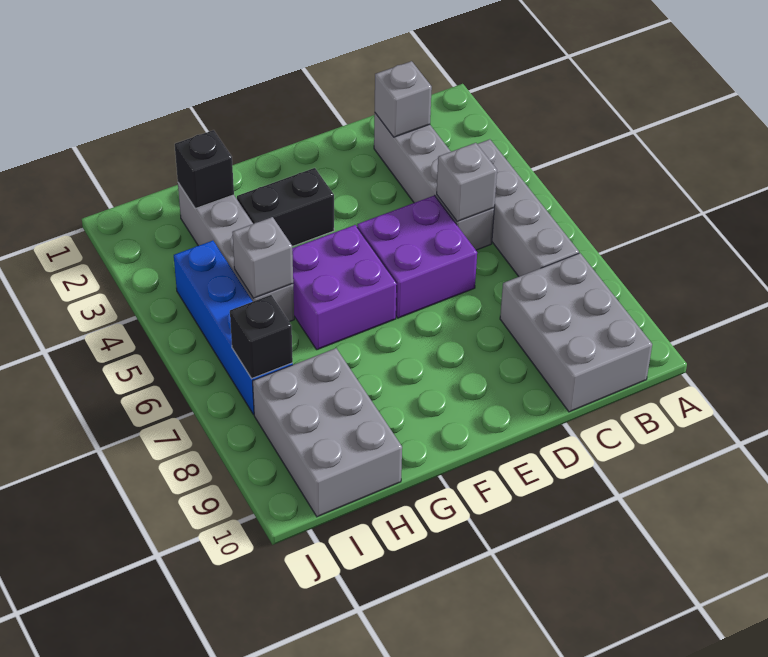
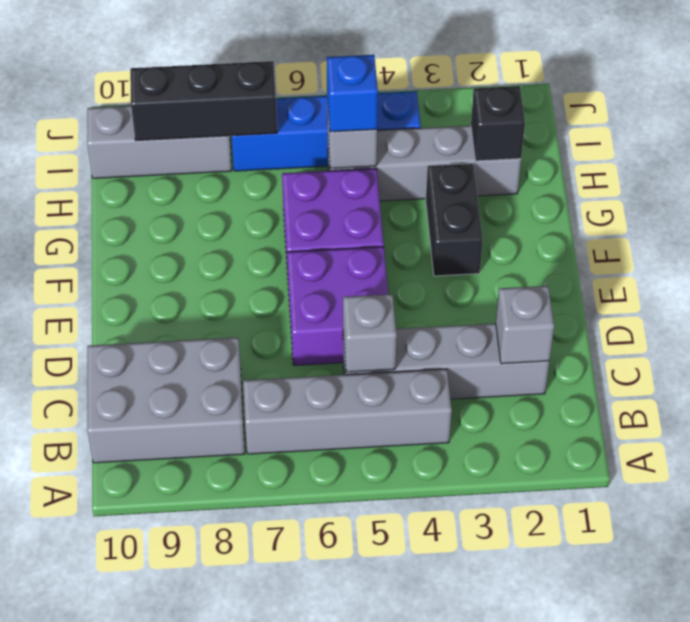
none -> blue brick H5 level 3
grey brick H8:I10 level 1 -> grey brick I8:I10 level 1
black brick I7 level 2 -> black brick I7:I9 level 2

